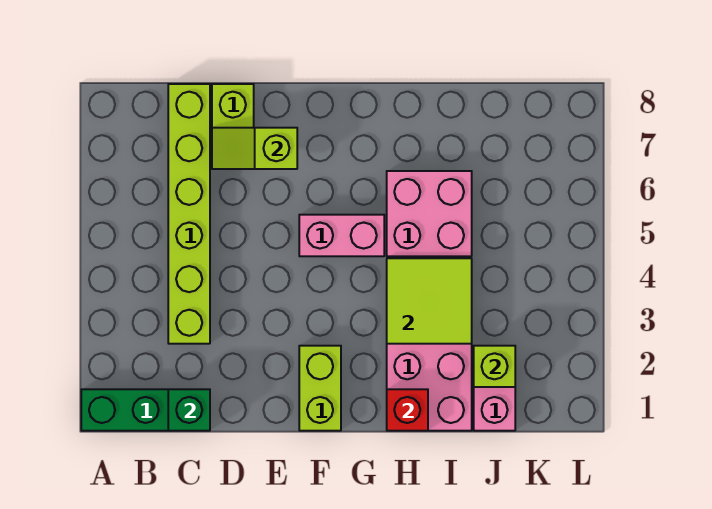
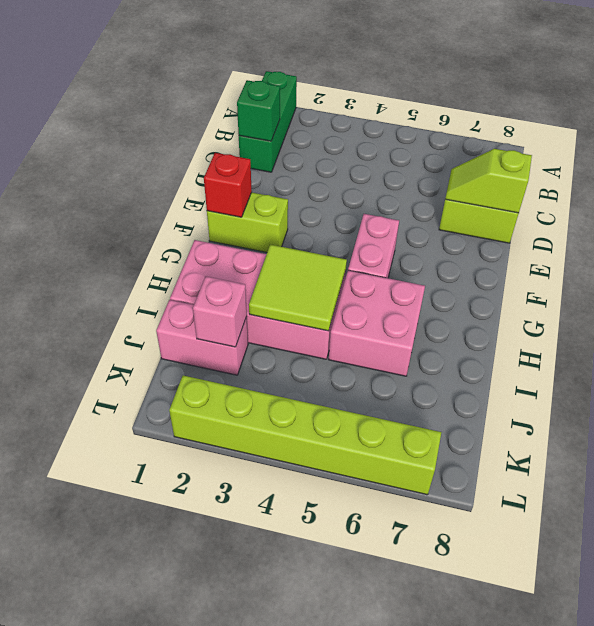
lime brick C3:C8 level 1 -> lime brick L2:L7 level 1
lime slope D7:E7 level 2 top E -> lime slope D7:D8 level 2 top 8
red brick H1 level 2 -> red brick F1 level 2
lime brick J2 level 2 -> pink brick J2 level 2

